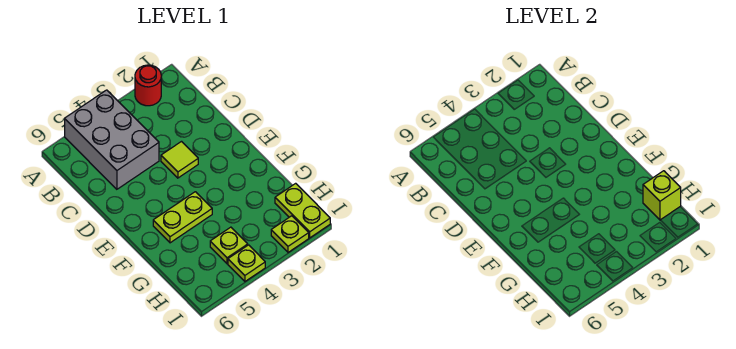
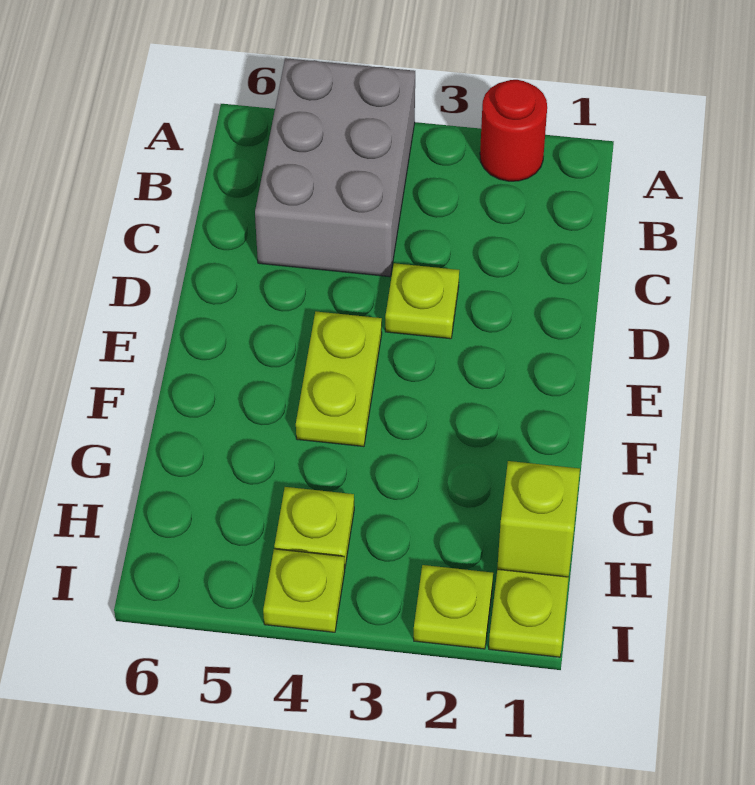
lime tile D3 level 1 -> lime plate D3 level 1
lime plate F4:F5 level 1 -> lime plate E4:F4 level 1

